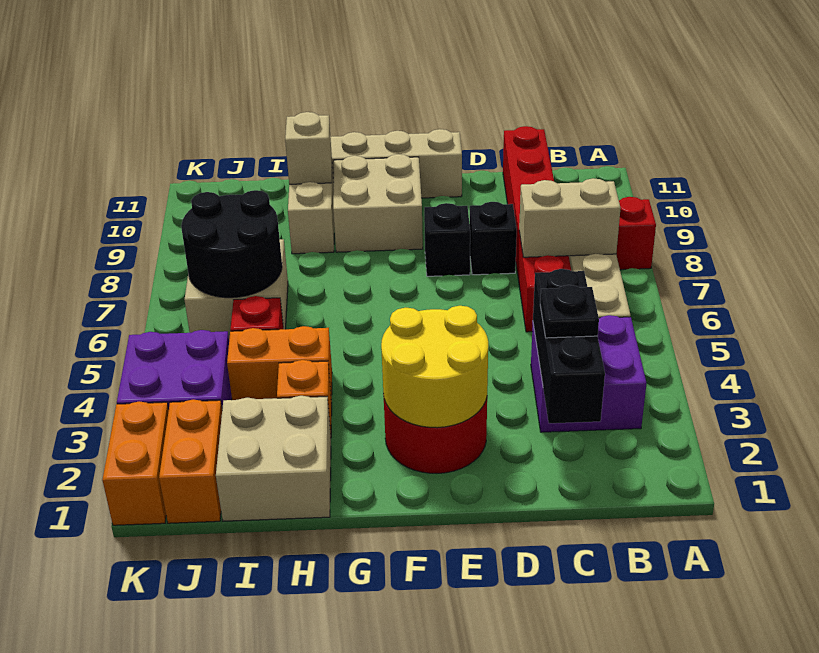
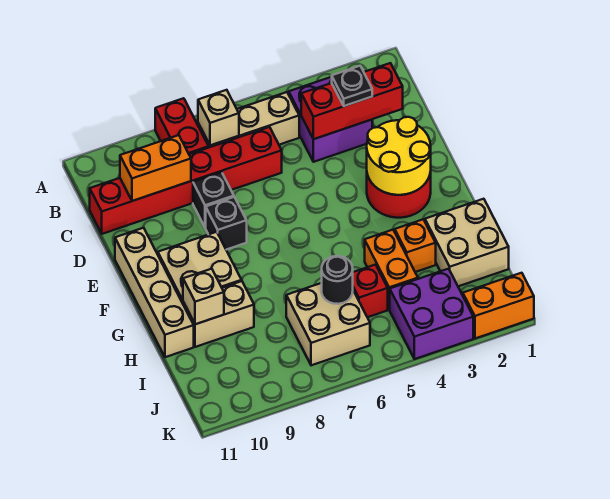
tan brick B7:C7 level 2 -> tan brick B7 level 2
black brick C2:C4 level 2 -> red brick C2:C4 level 2
black round brick I6:J7 level 2 -> black round brick I6 level 2
orange brick J1:J2 level 1 -> orange brick C9:C10 level 2

